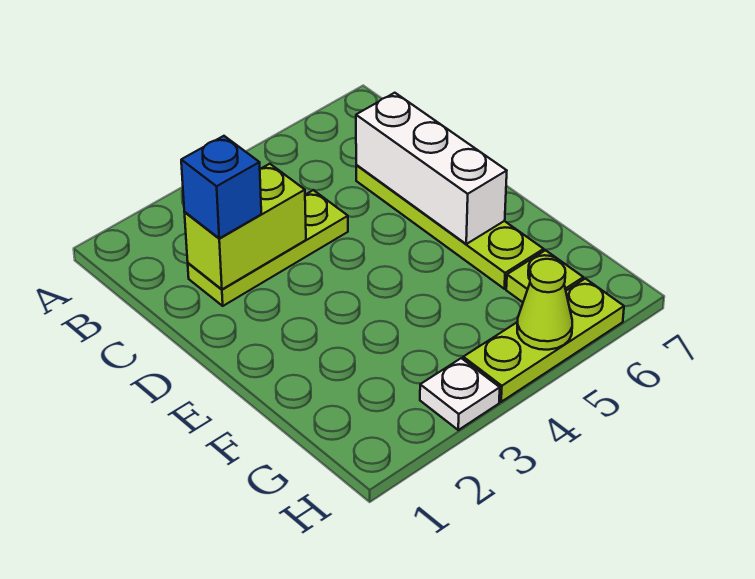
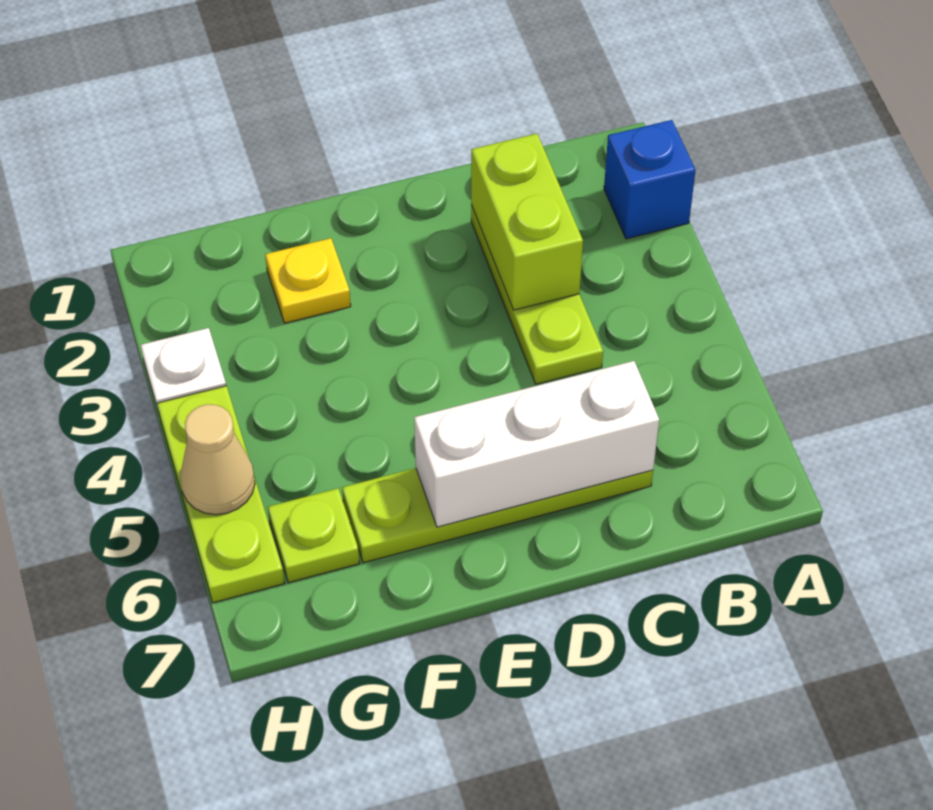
blue brick C2 level 3 -> blue brick A2 level 1
none -> yellow plate F2 level 1
lime cone H5 level 2 -> tan cone H5 level 2

